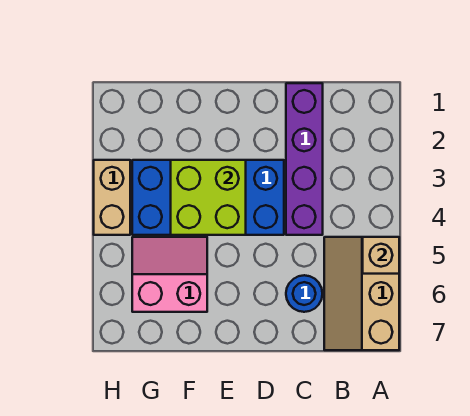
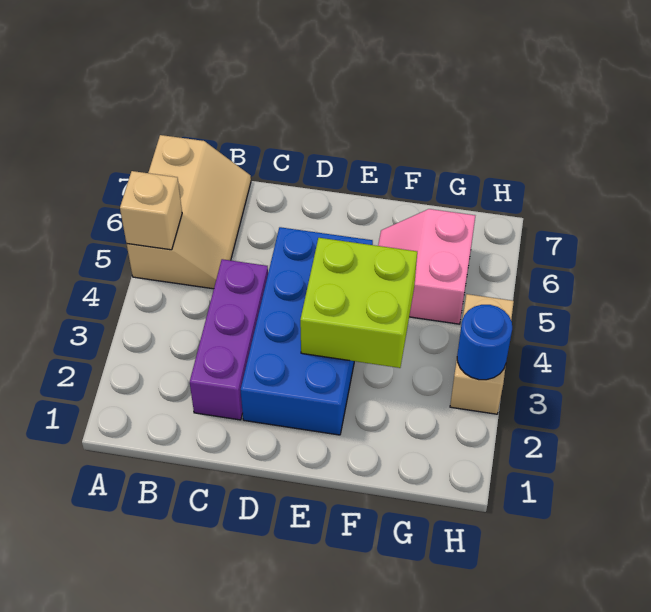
purple brick C1:C4 level 1 -> purple brick C2:C4 level 1
blue round brick C6 level 1 -> blue round brick H3 level 2
blue brick D3:G4 level 1 -> blue brick D2:E5 level 1
pink slope F5:G6 level 1 top 6 -> pink slope F5:G6 level 1 top G

